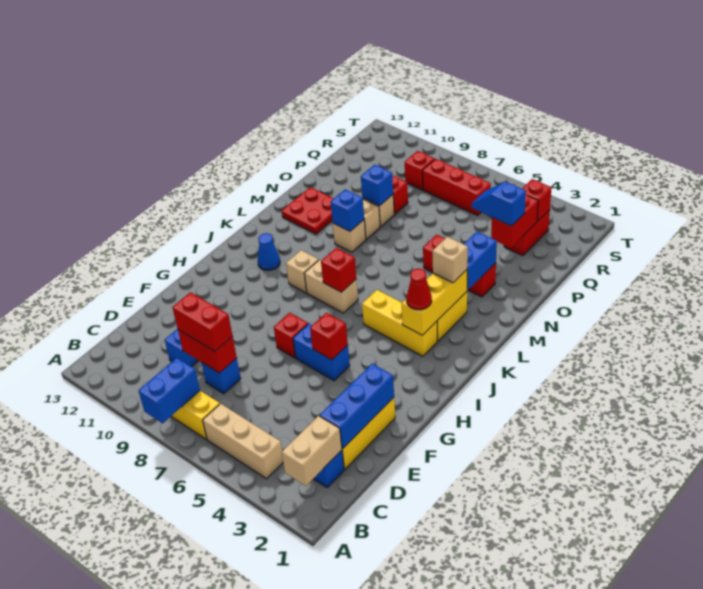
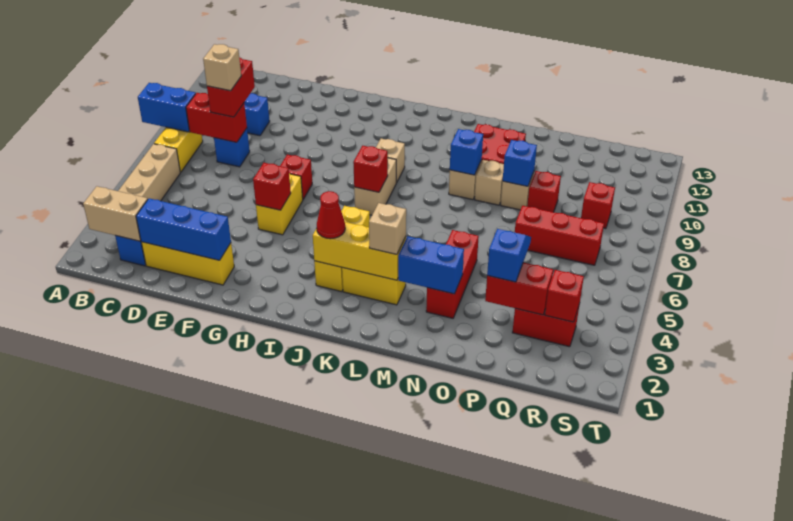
red brick D8:D9 level 2 -> red brick C8:D8 level 2
none -> tan brick D8 level 4
blue brick G5:G6 level 1 -> yellow brick G5:G6 level 1
blue cone J11 level 1 -> none
red brick R6:R8 level 1 -> red brick P7:R7 level 1

